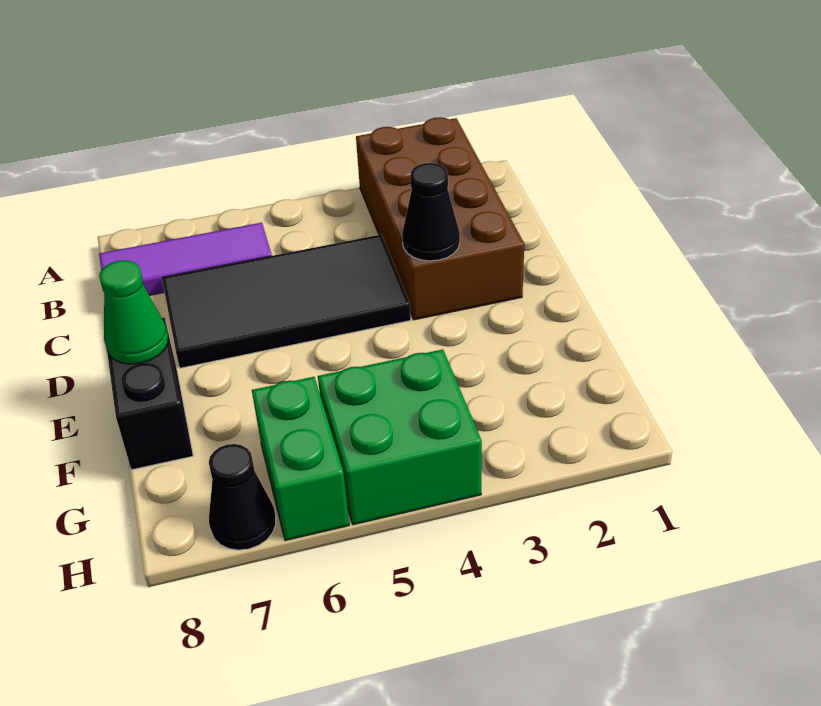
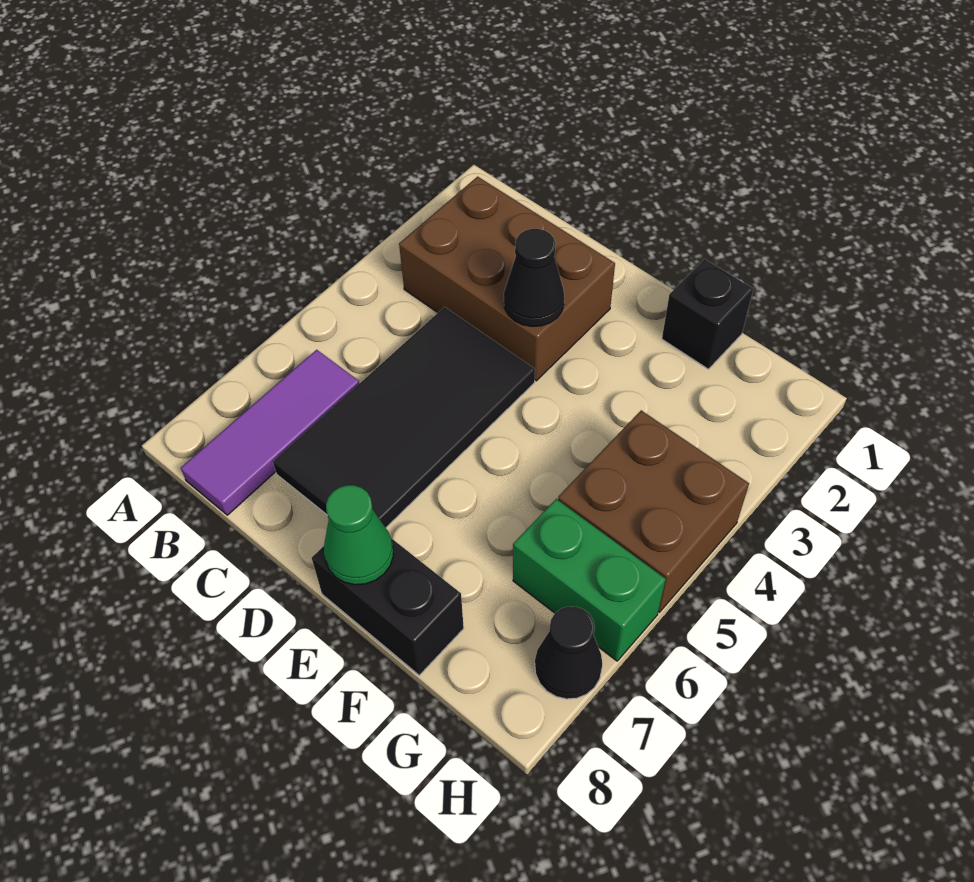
brown brick A2:D3 level 1 -> brown brick B2:D3 level 1
none -> black brick F1 level 1
green brick G4:H5 level 1 -> brown brick G4:H5 level 1

